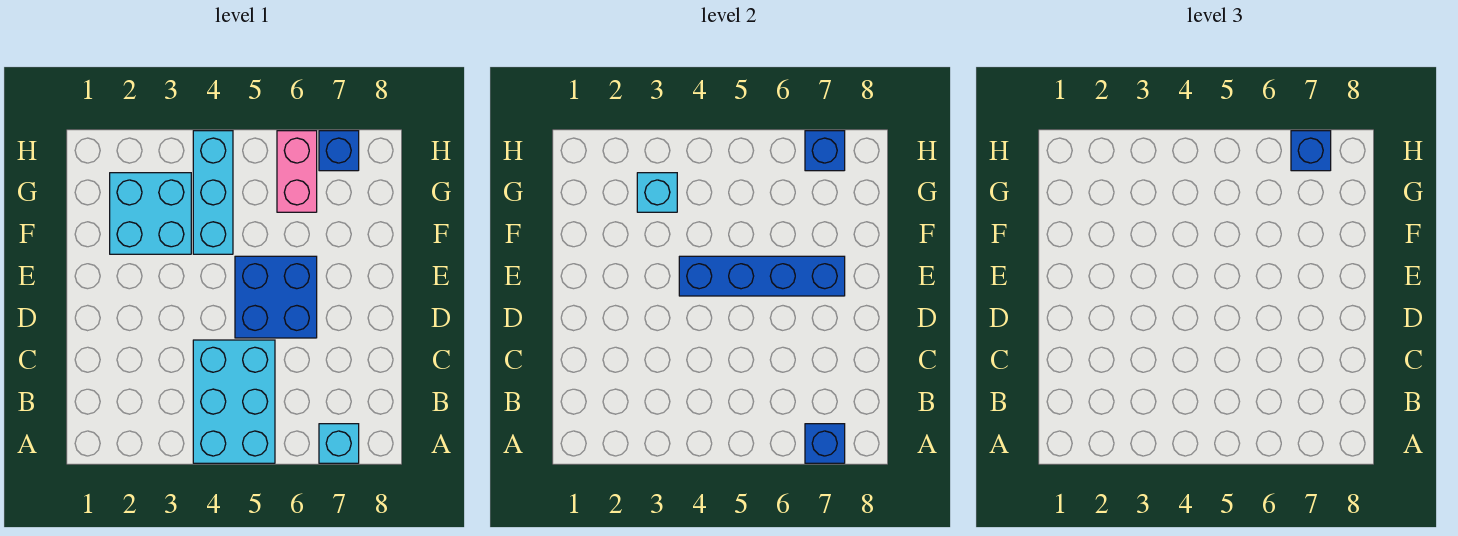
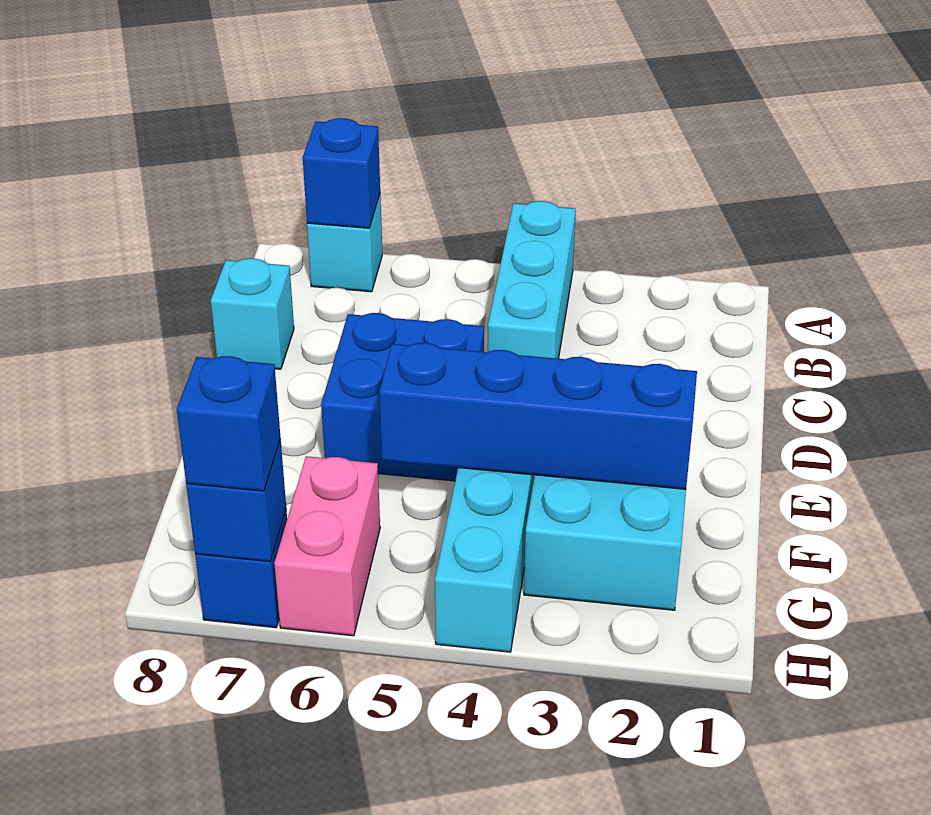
cyan brick A4:C5 level 1 -> cyan brick A4:C4 level 1
blue brick E4:E7 level 2 -> blue brick F2:F5 level 2
cyan brick G3 level 2 -> cyan brick C8 level 1

